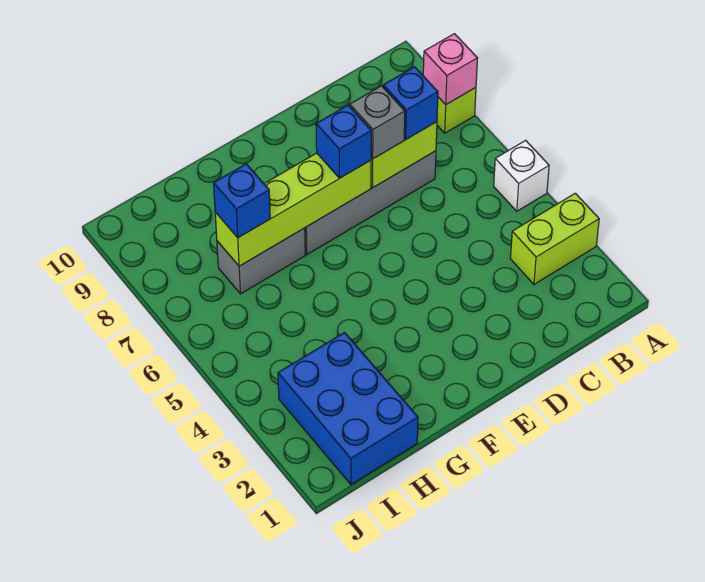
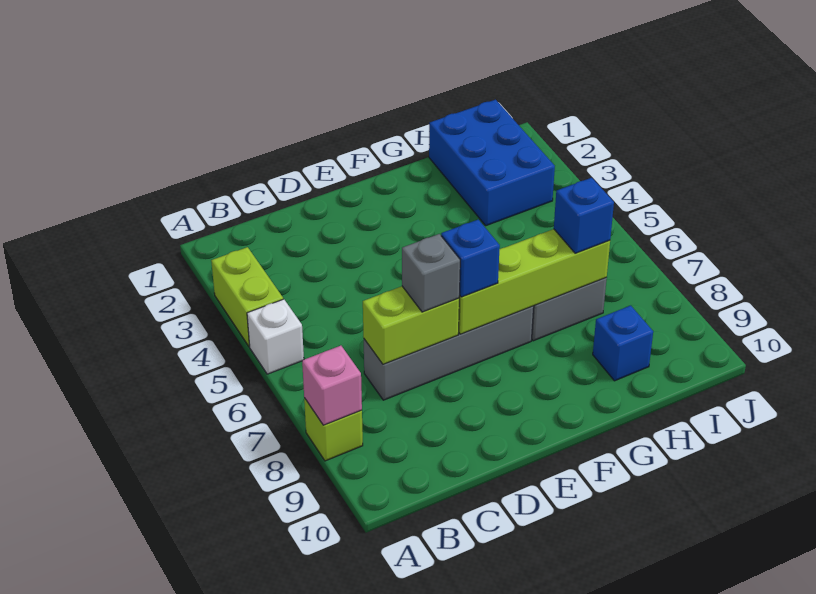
lime brick A3:B3 level 1 -> lime brick A3:A4 level 1
blue brick C7 level 3 -> blue brick H9 level 1

